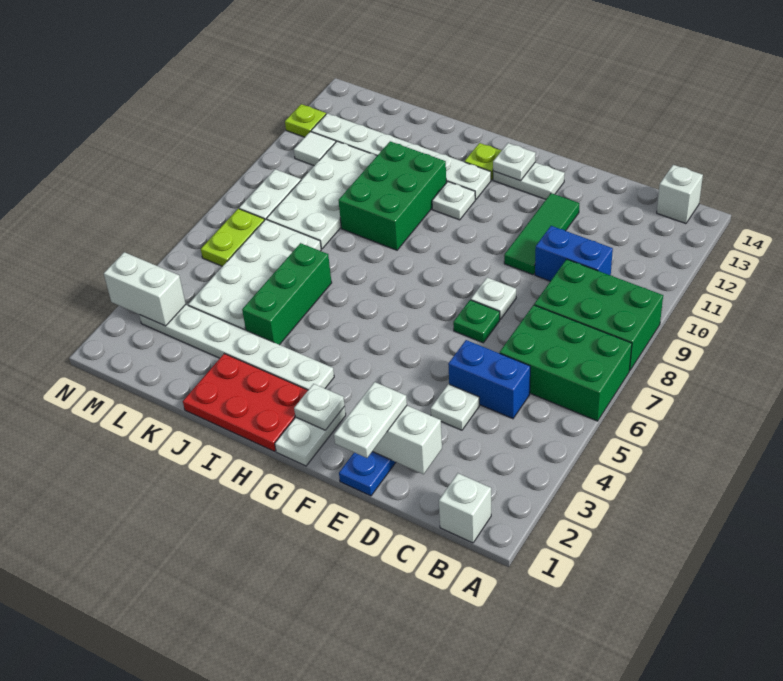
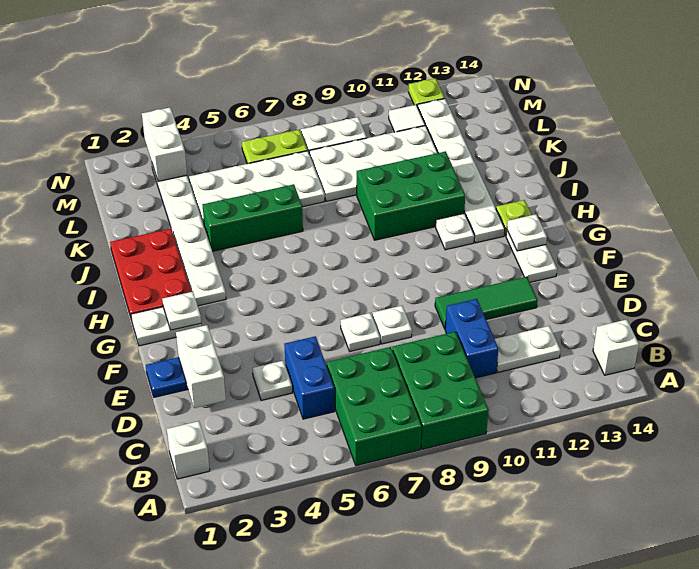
white plate E1:E2 level 3 -> white plate C11:C12 level 1
green plate E7 level 1 -> white plate E7 level 1

